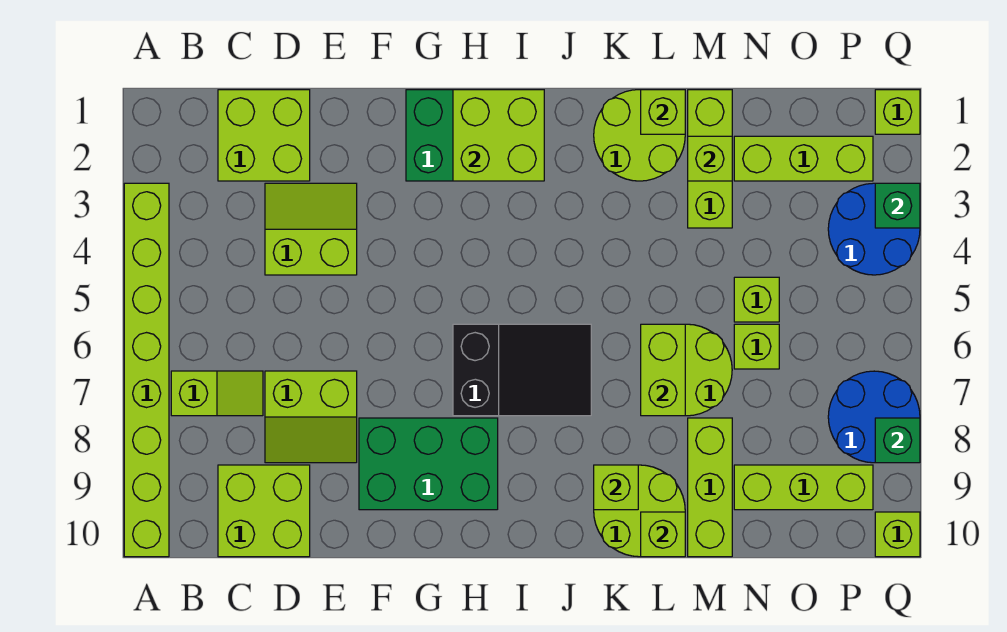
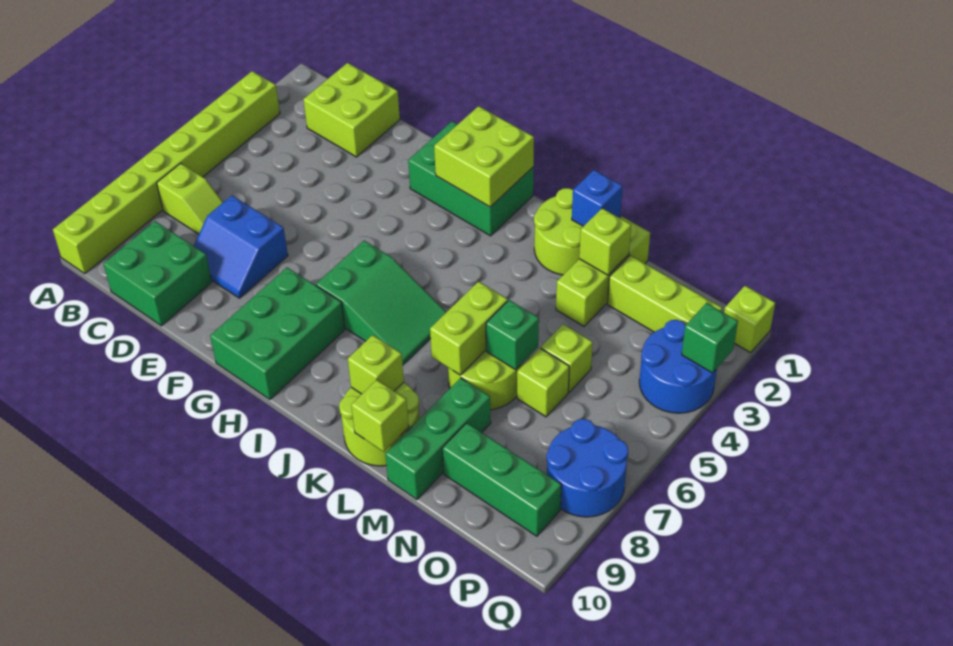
lime brick C9:D10 level 1 -> green brick C9:D10 level 1
lime slope D3:E4 level 1 top 4 -> none
lime slope D7:E8 level 1 top 7 -> blue slope D7:E8 level 1 top 7
green brick F8:H9 level 1 -> green brick G8:H10 level 1
black slope H6:J7 level 1 top H -> green slope H6:J7 level 1 top H
lime brick L1 level 2 -> blue brick L1 level 2
lime brick M8:M10 level 1 -> green brick M8:M10 level 1
lime brick N9:P9 level 1 -> green brick N9:P9 level 1
green brick Q8 level 2 -> green brick M6 level 2
lime brick Q10 level 1 -> none

